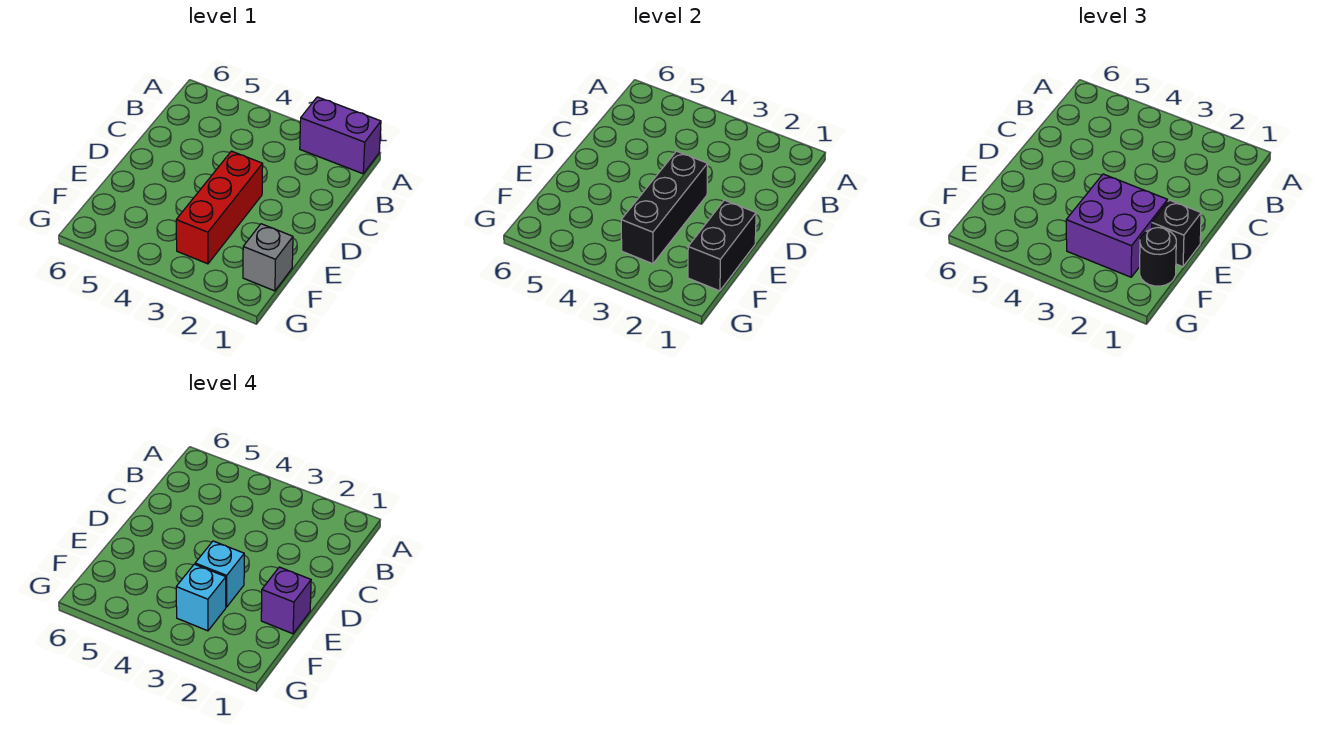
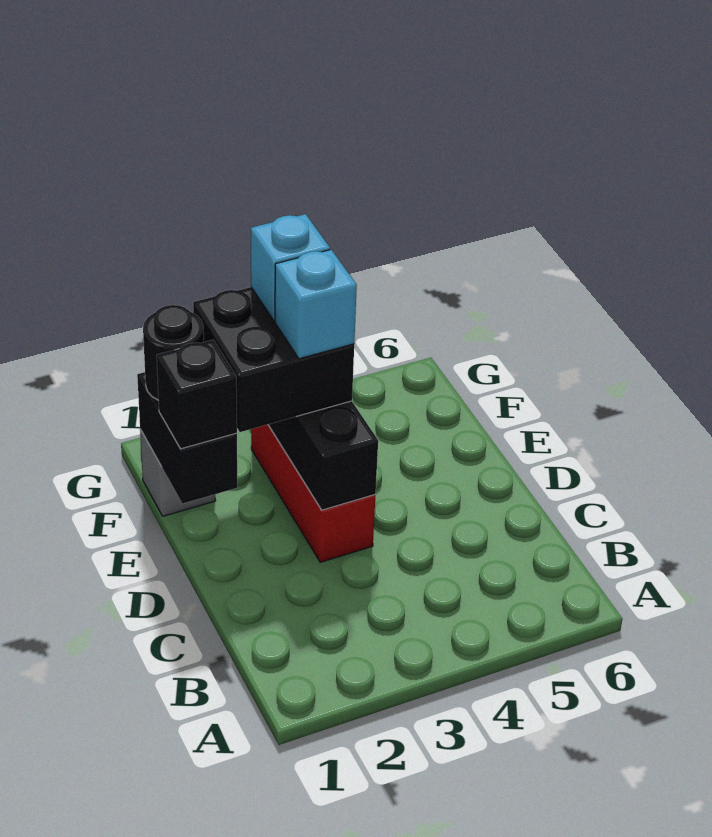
purple brick A1:A2 level 1 -> none
purple brick E1 level 4 -> none
purple brick E2:F3 level 3 -> black brick E2:F3 level 3

